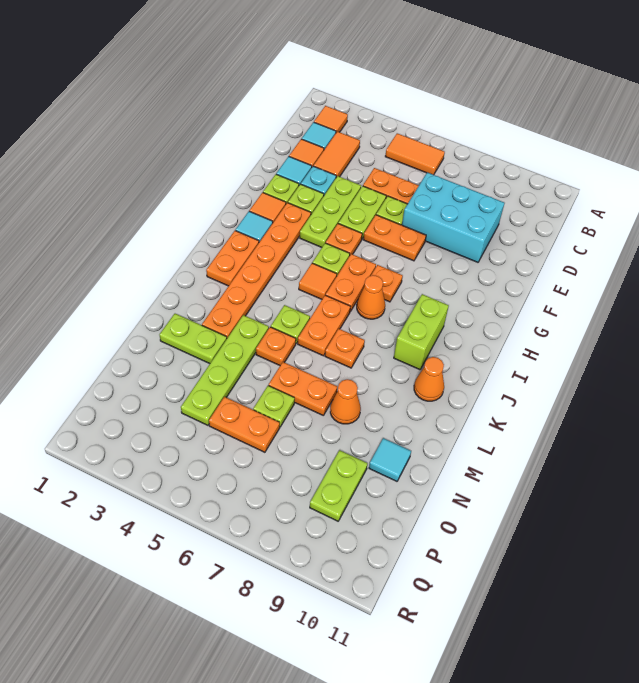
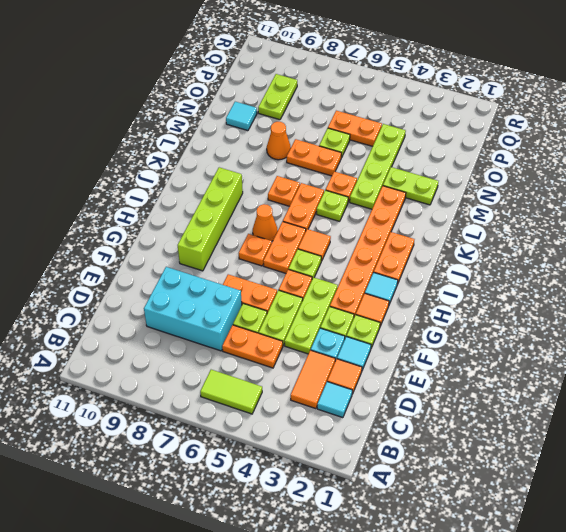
orange tile B2 level 1 -> none
orange tile B5:B6 level 1 -> lime tile B5:B6 level 1
lime brick I9:J9 level 1 -> lime brick G9:J9 level 1
orange cone K10 level 1 -> none

